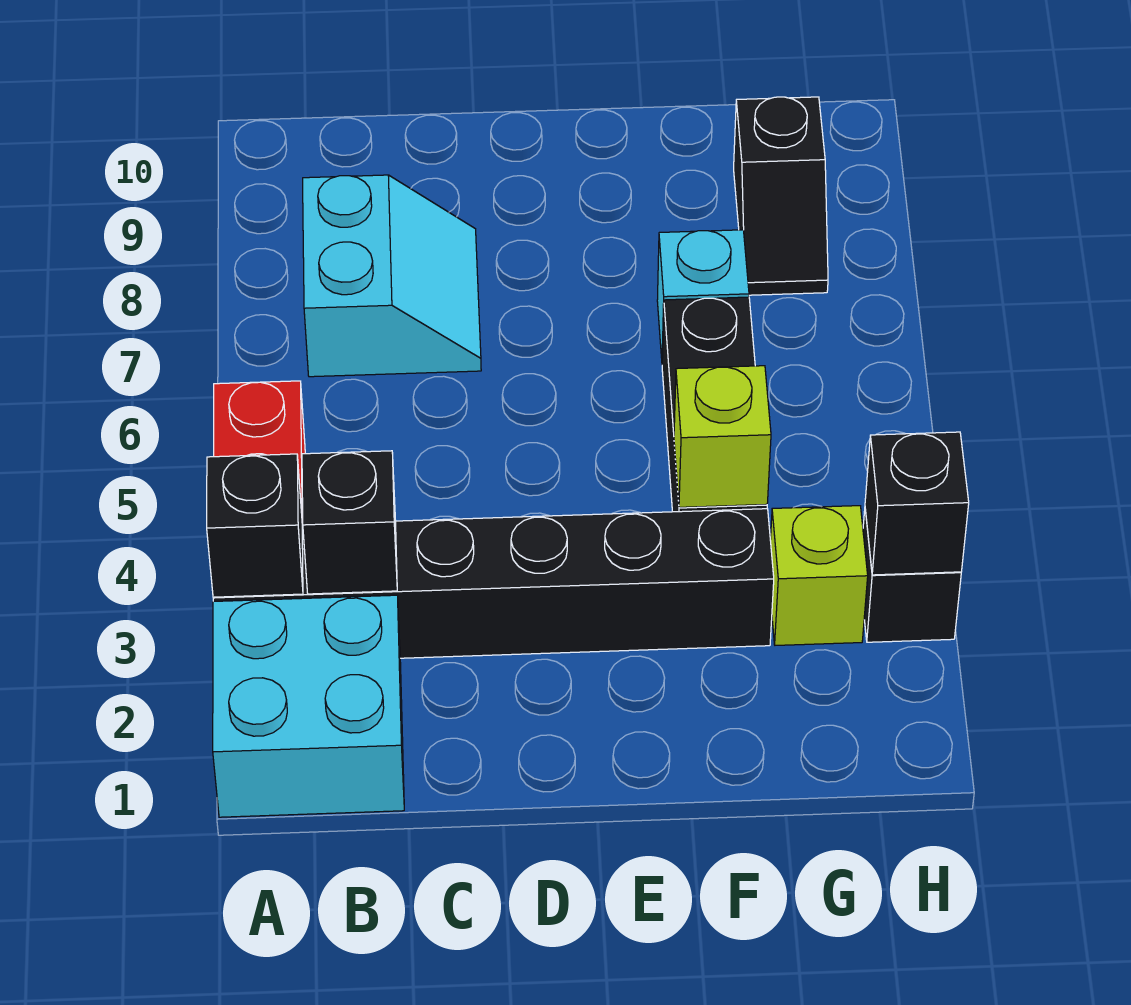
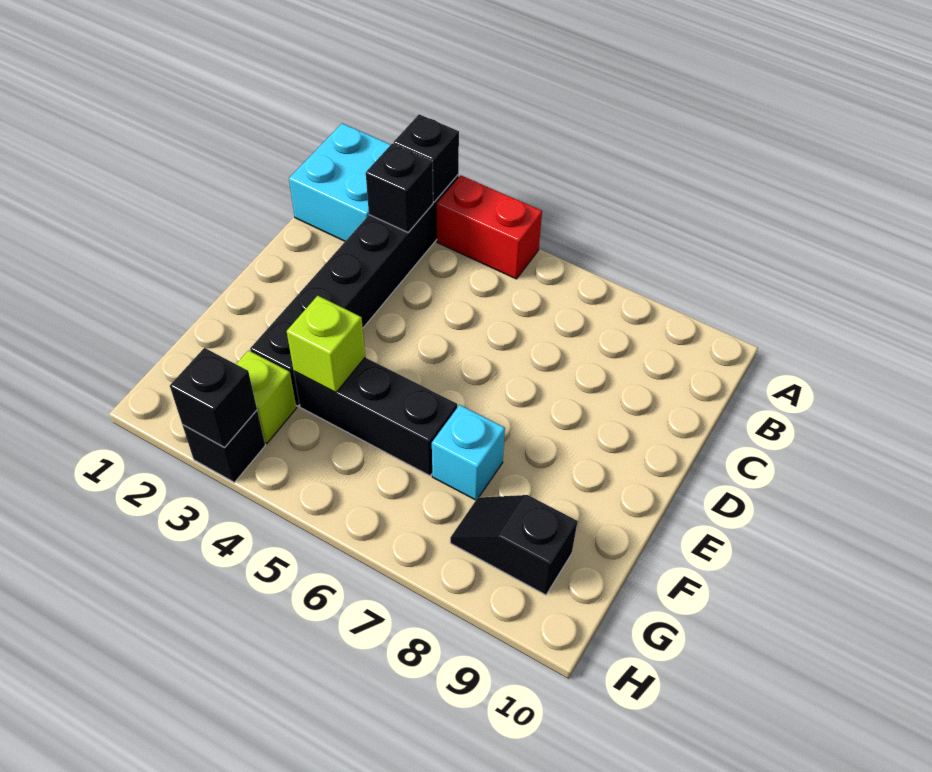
cyan slope B7:C8 level 1 top B -> none

